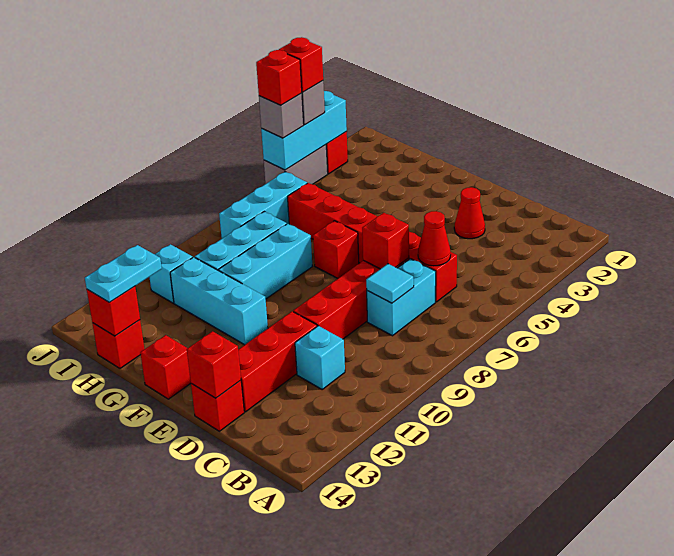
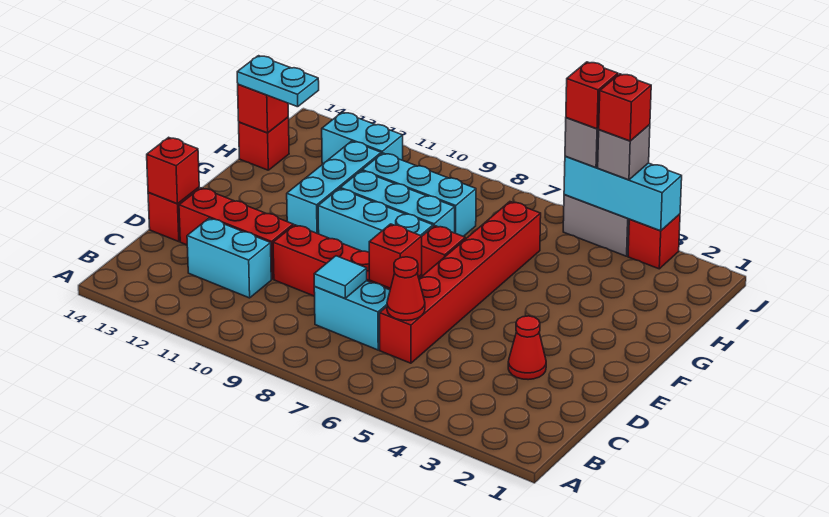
cyan brick C11 level 1 -> cyan brick C11:C12 level 1
red brick F14 level 1 -> none
cyan brick I6:I8 level 1 -> cyan brick F8:F10 level 1
cyan brick I11 level 1 -> cyan brick I11:I12 level 1

